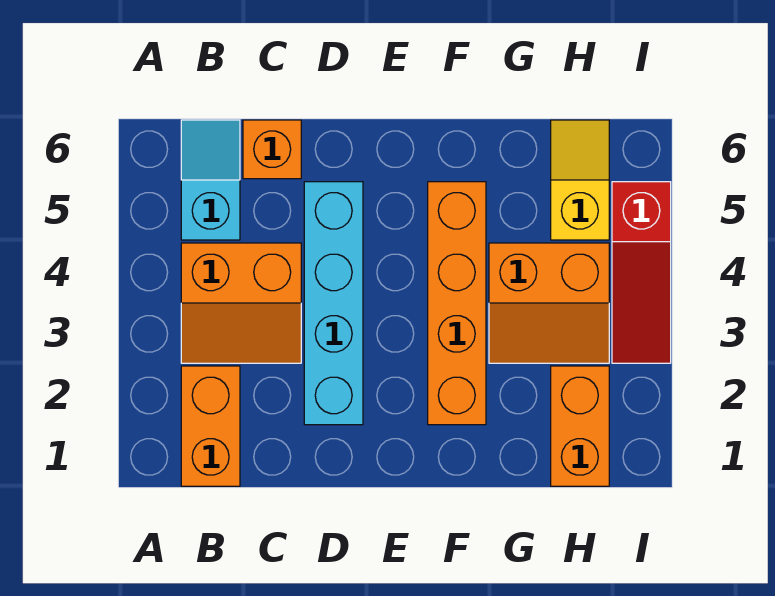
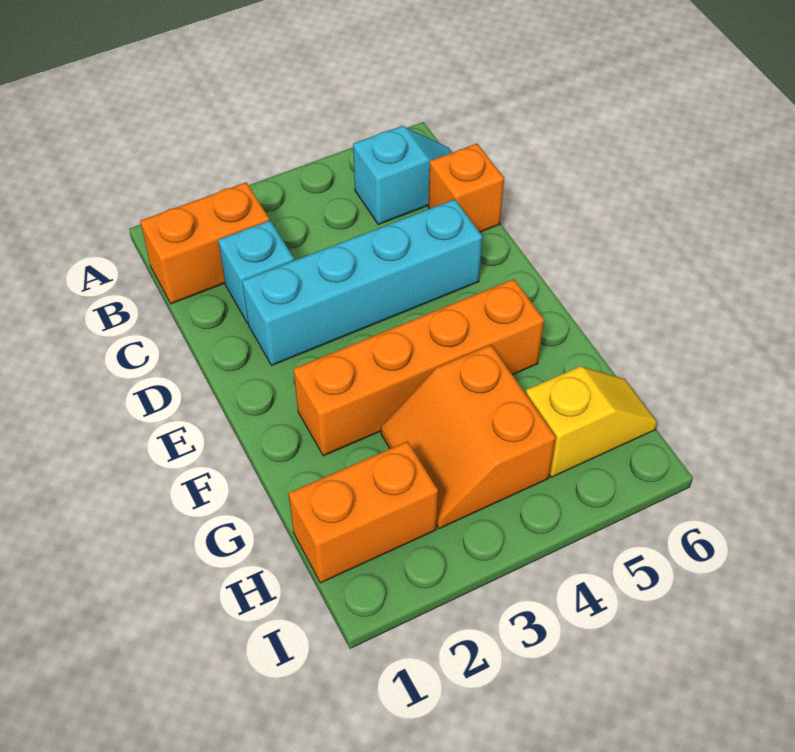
orange slope B3:C4 level 1 top 4 -> none
none -> cyan brick C2 level 1
red slope I3:I5 level 1 top 5 -> none

